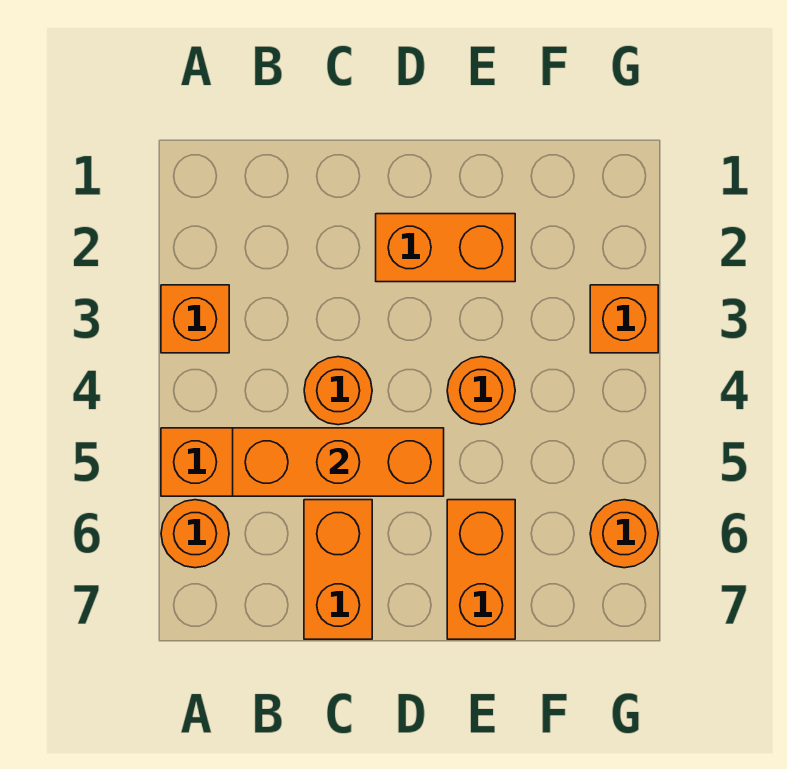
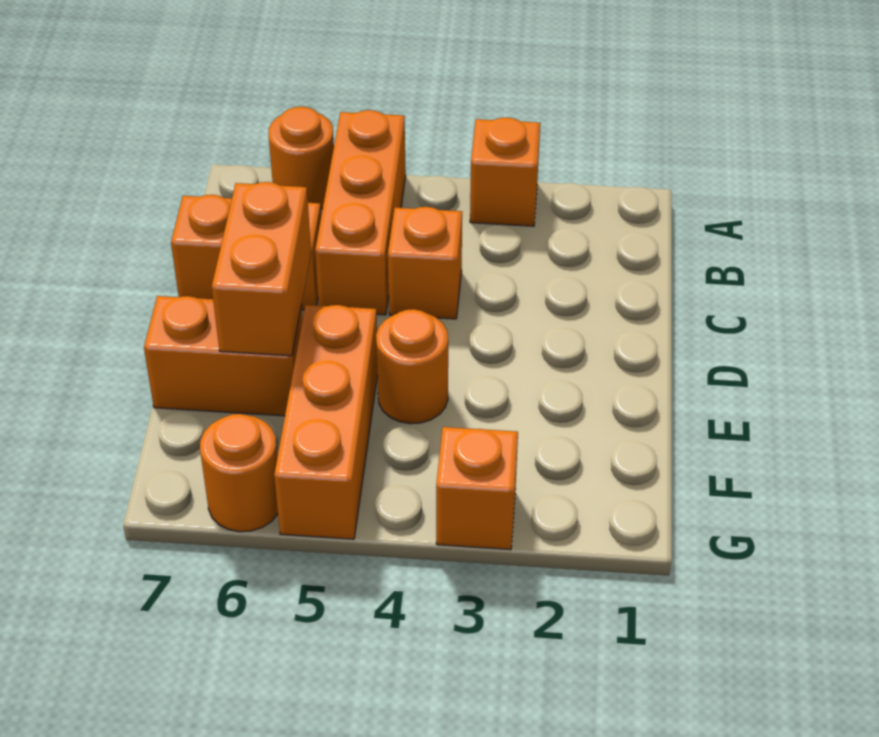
orange brick B5:D5 level 2 -> orange brick E5:G5 level 1
orange round brick C4 level 1 -> orange brick C4 level 1
orange brick D2:E2 level 1 -> orange brick D6:E6 level 2

